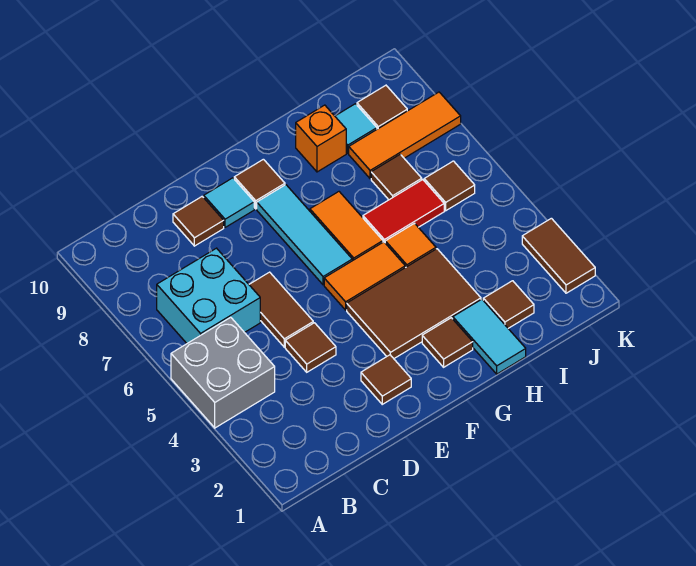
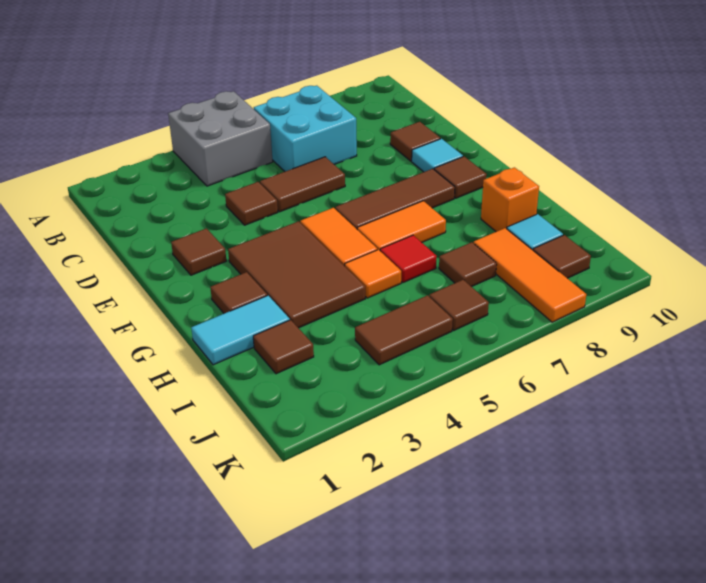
cyan tile F6:F8 level 1 -> brown tile F6:F8 level 1
red tile H6:I6 level 1 -> red tile H6 level 1
brown tile K2:K3 level 1 -> brown tile J4:J5 level 1

